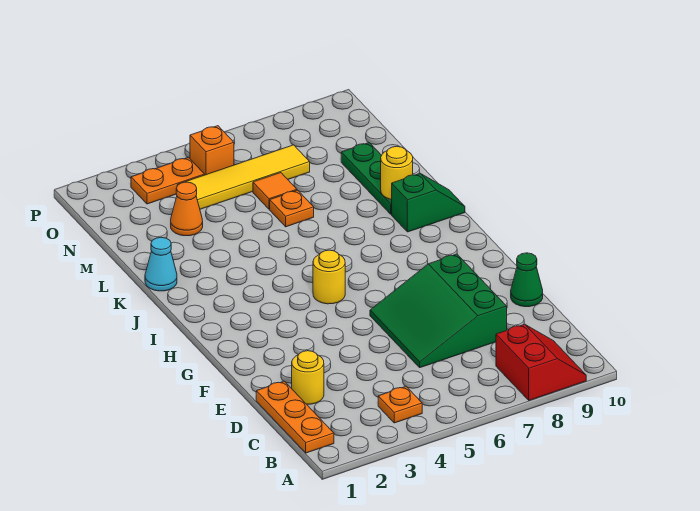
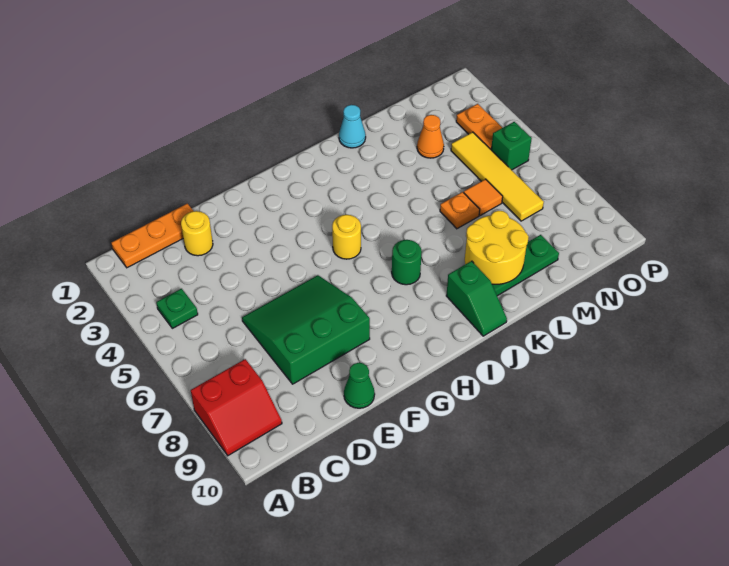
orange plate B4 level 1 -> green plate B4 level 1
none -> green round brick I7 level 1
yellow round brick K9 level 2 -> yellow round brick K8:L9 level 2
orange brick O5 level 1 -> green brick O5 level 1

